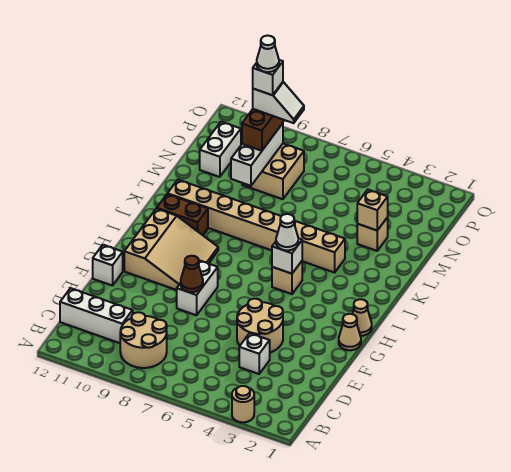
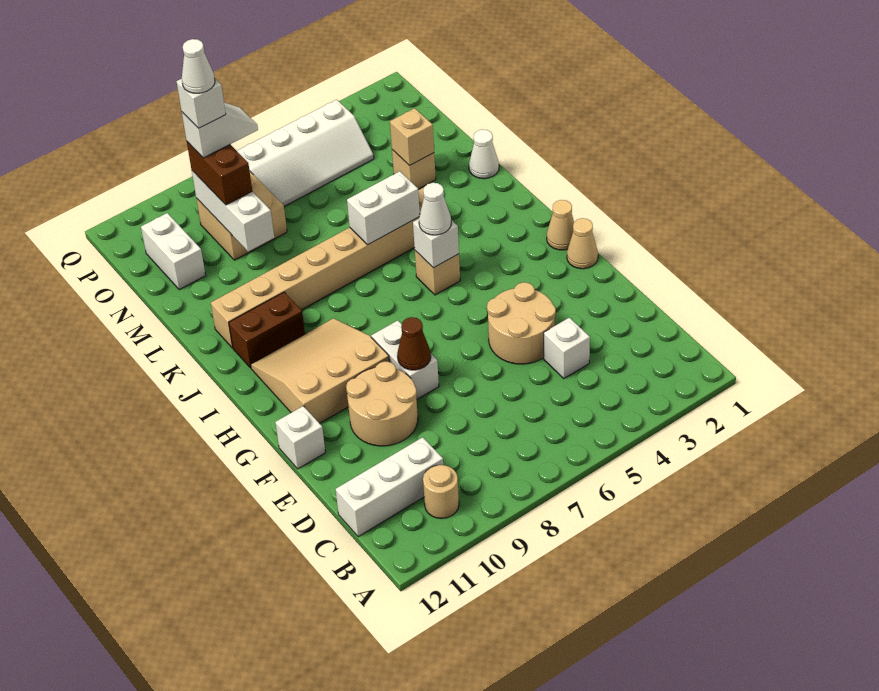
tan round brick A3 level 1 -> tan round brick B10 level 1
tan round brick B8:C9 level 1 -> tan round brick E9:F10 level 1
tan slope G9:I11 level 1 top 11 -> tan slope G9:I11 level 1 top G
none -> white brick K5:K6 level 2
none -> white cone L1 level 1
none -> white slope O4:P7 level 1 top P

